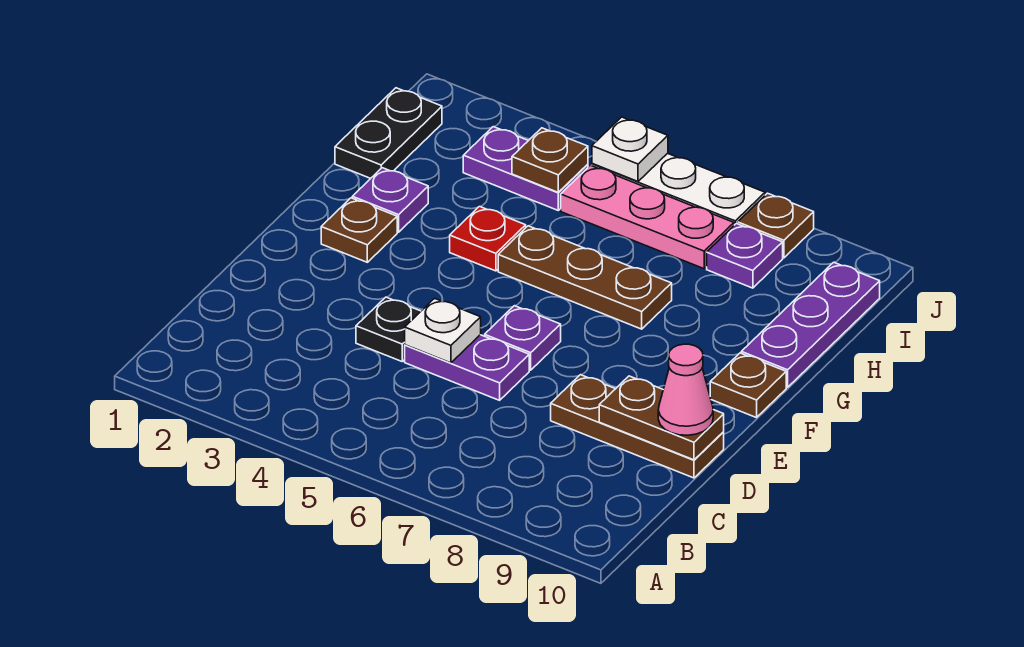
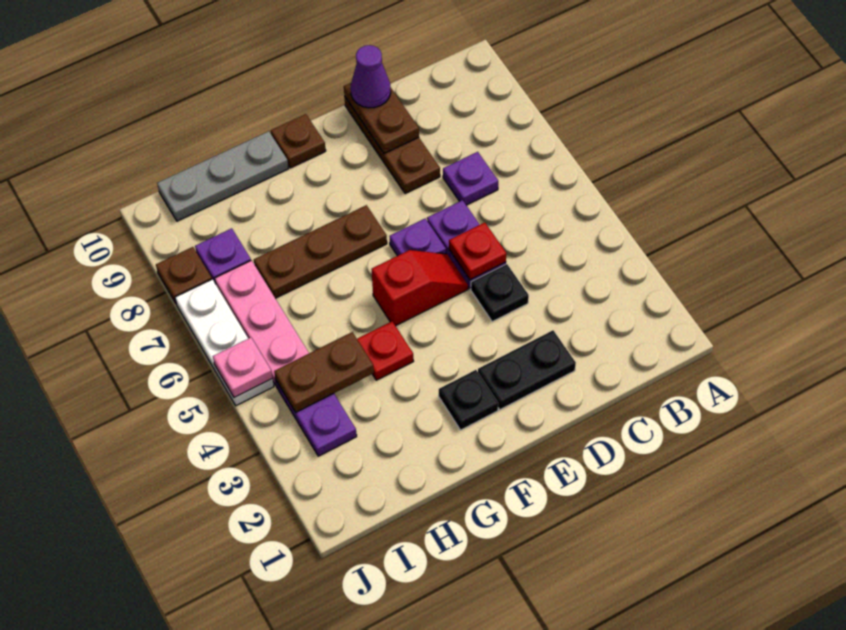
white plate D5 level 2 -> red plate D5 level 2
pink cone D10 level 3 -> purple cone D10 level 3
none -> red slope E5:F5 level 1 top F
brown plate F2 level 1 -> black plate F2 level 1
purple plate G2 level 1 -> purple plate C7 level 1
brown plate G5:G7 level 1 -> brown plate F7:H7 level 1
purple plate G10:I10 level 1 -> grey plate G10:I10 level 1
black plate H1:I1 level 1 -> black plate D2:E2 level 1
brown plate I4 level 2 -> brown plate H4:I4 level 2
white plate J5 level 2 -> pink plate J5 level 2

